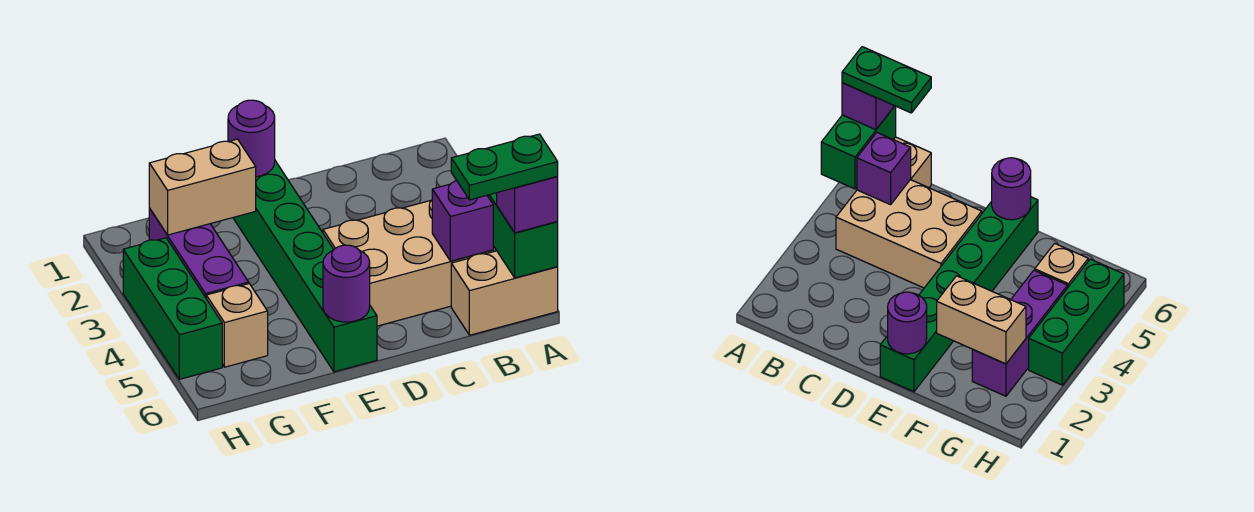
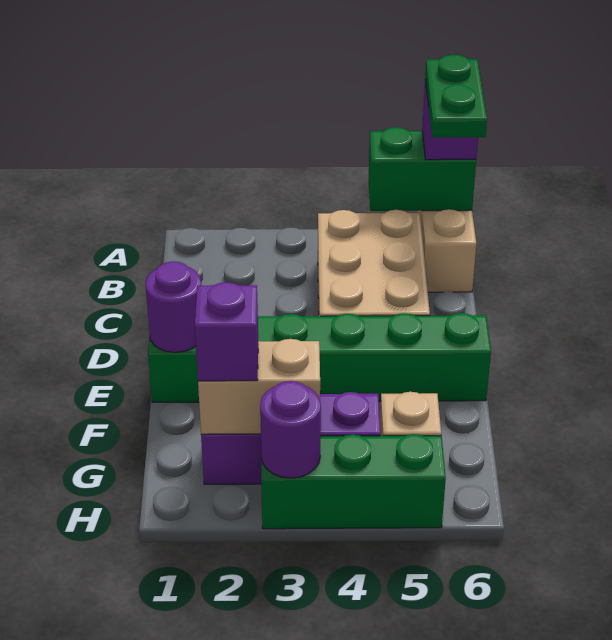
purple brick B5 level 2 -> purple brick G2 level 3
purple round brick E6 level 2 -> purple round brick H3 level 2
tan brick F2:G2 level 2 -> tan brick G2:G3 level 2

